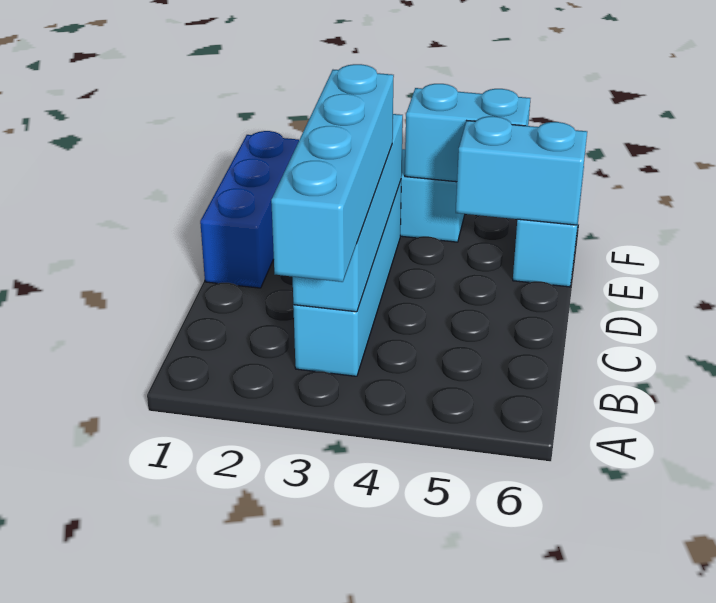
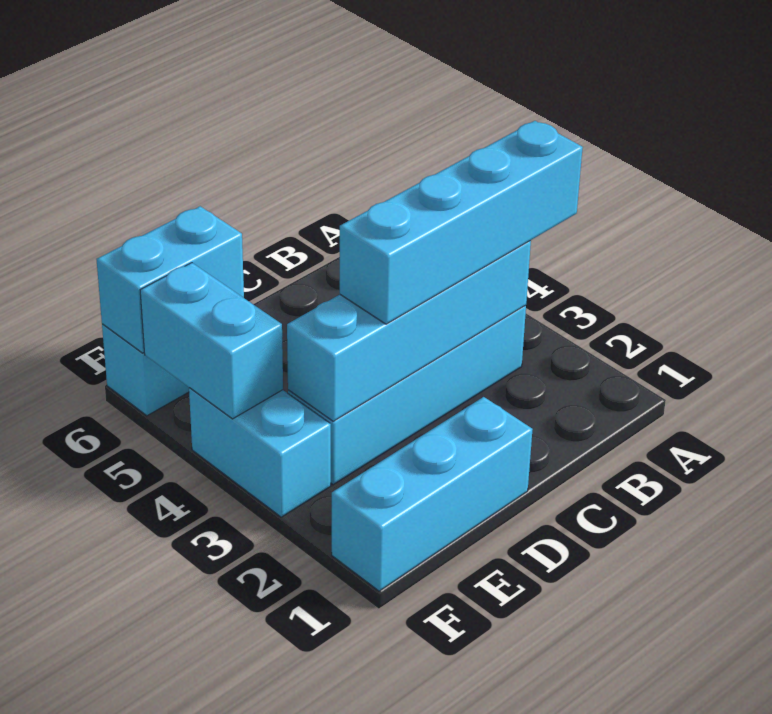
blue brick D1:F1 level 1 -> cyan brick D1:F1 level 1
cyan brick E5:E6 level 2 -> cyan brick E6:F6 level 2

